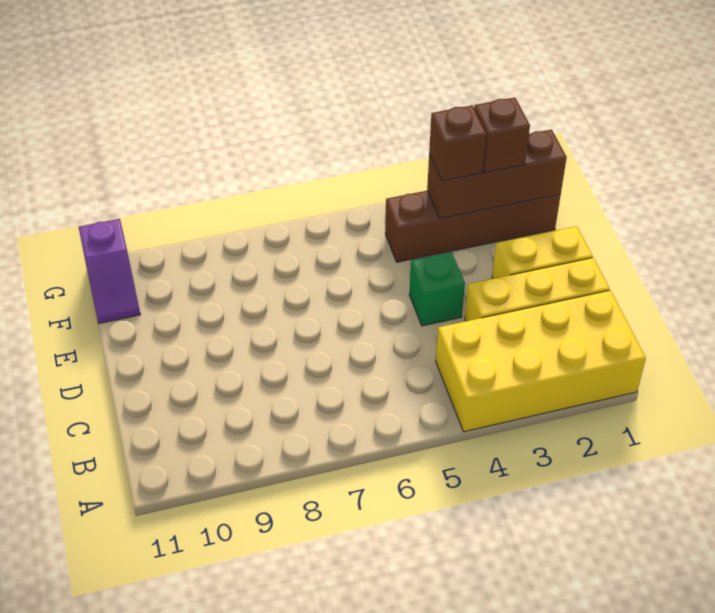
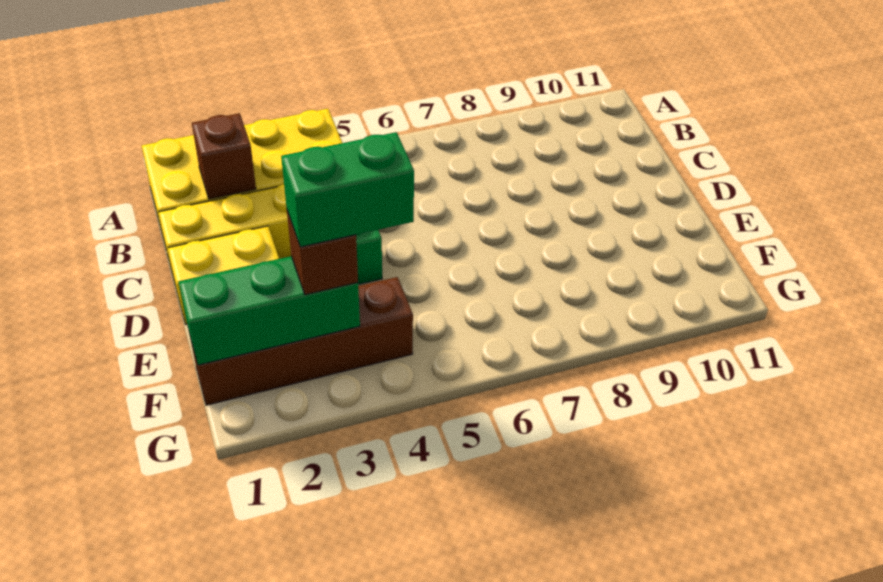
brown brick F1:F3 level 2 -> green brick F1:F3 level 2
brown brick F2 level 3 -> brown brick B2 level 2
none -> green brick F3:F4 level 4
purple slope F11:G11 level 1 top G -> none

